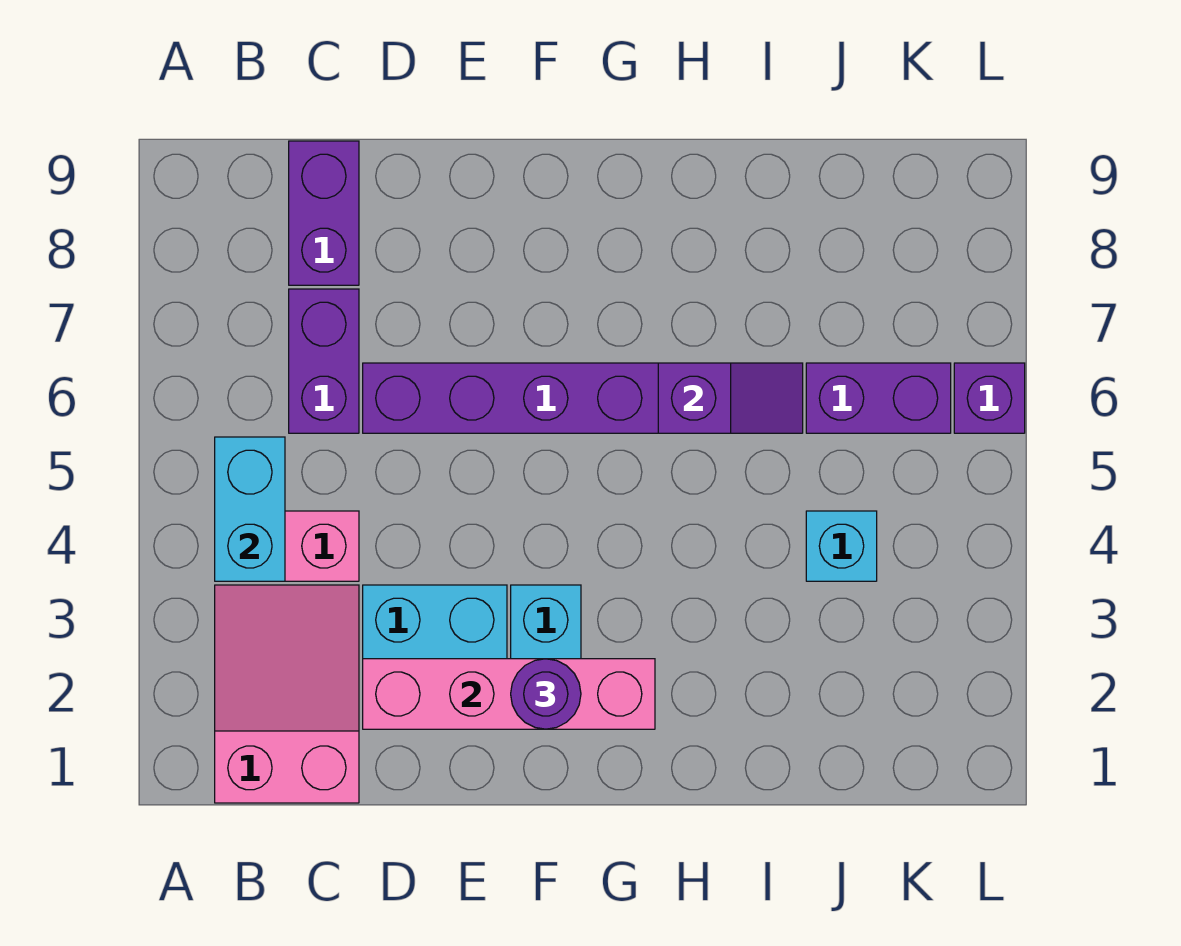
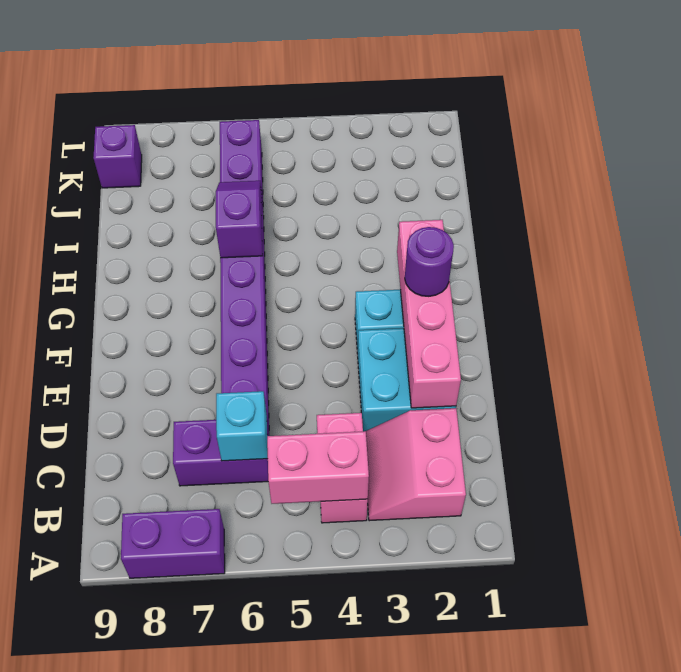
pink slope B1:C3 level 1 top 1 -> pink slope B2:C3 level 1 top 2
cyan brick B4:B5 level 2 -> pink brick B4:B5 level 2
purple brick C8:C9 level 1 -> purple brick A7:A8 level 1
cyan brick J4 level 1 -> cyan brick C6 level 2
purple brick L6 level 1 -> purple brick K9 level 1

